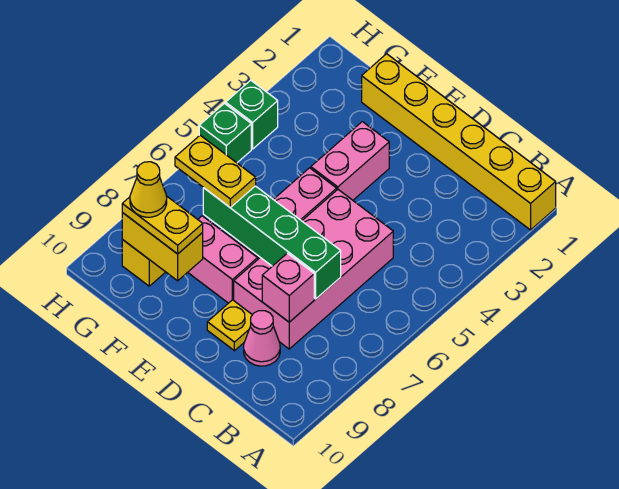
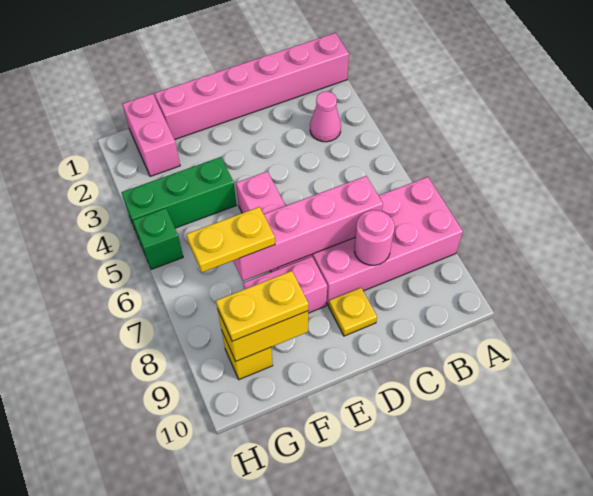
yellow brick A1:F1 level 1 -> pink brick A1:F1 level 1
pink brick C5:D8 level 1 -> pink brick A7:D8 level 1
green brick C7:F7 level 2 -> pink brick C7:F7 level 2
pink brick C8 level 2 -> pink round brick C8 level 2
pink cone C9 level 1 -> pink cone B3 level 1
pink brick E3:E4 level 1 -> pink brick G1:G2 level 1
yellow cone G9 level 4 -> none
green brick H4 level 1 -> green brick F4:H4 level 1

